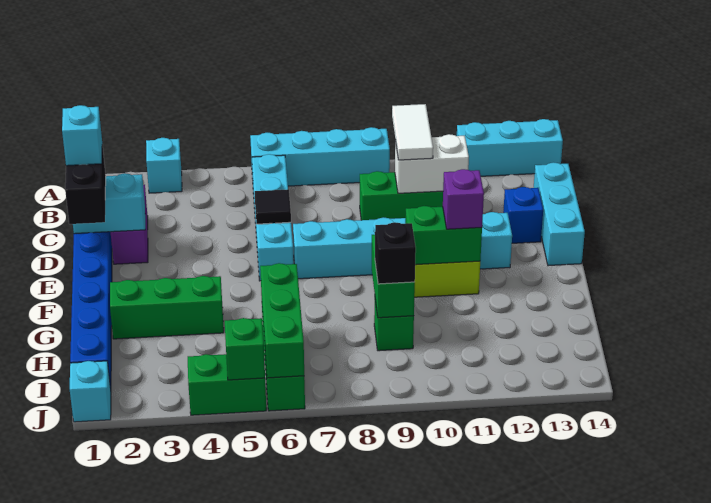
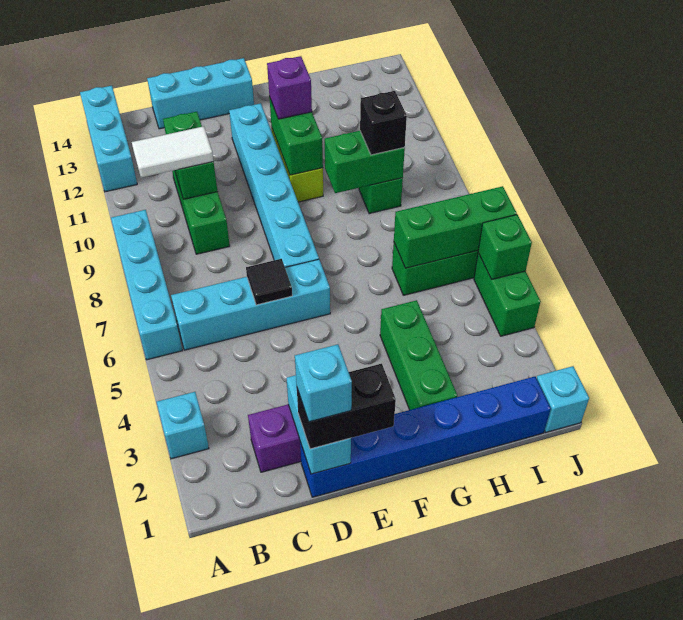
white brick C10:C11 level 2 -> green brick C10:C11 level 2
blue brick D13 level 1 -> none

